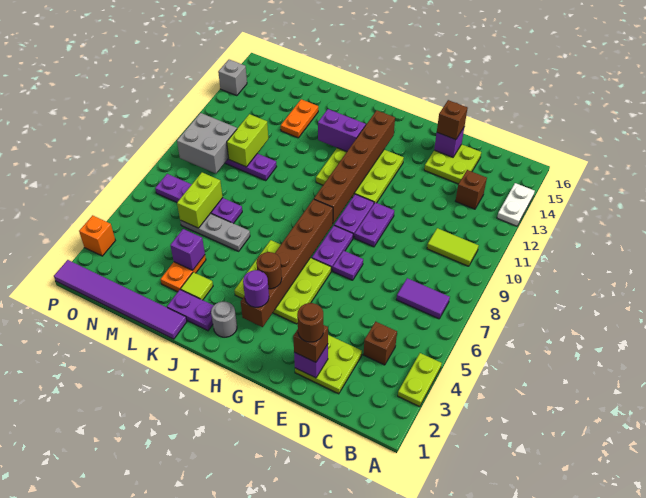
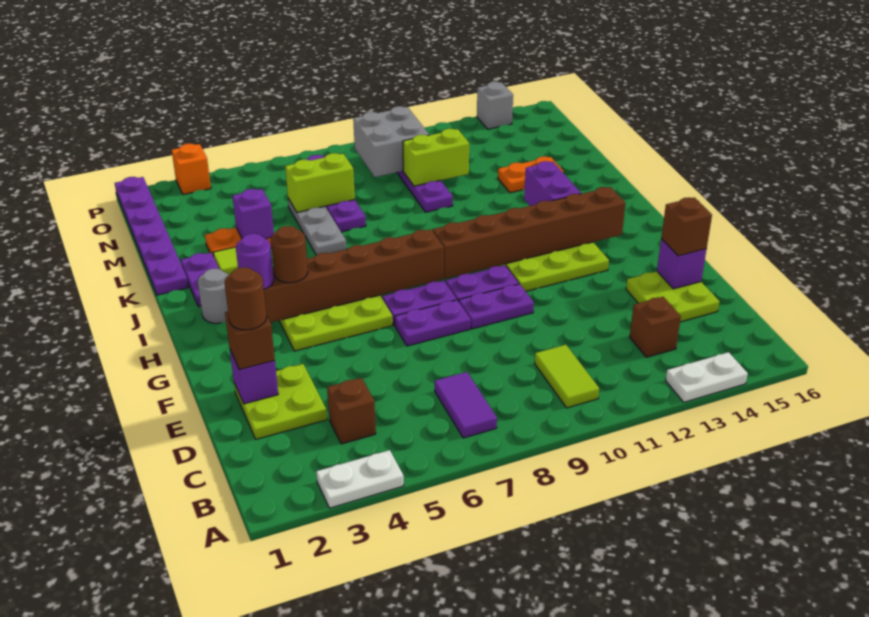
lime plate A3:A4 level 1 -> white plate A3:A4 level 1
purple plate F7 level 1 -> purple plate F7:F8 level 1
purple tile K1:P1 level 1 -> purple plate K1:P1 level 1

